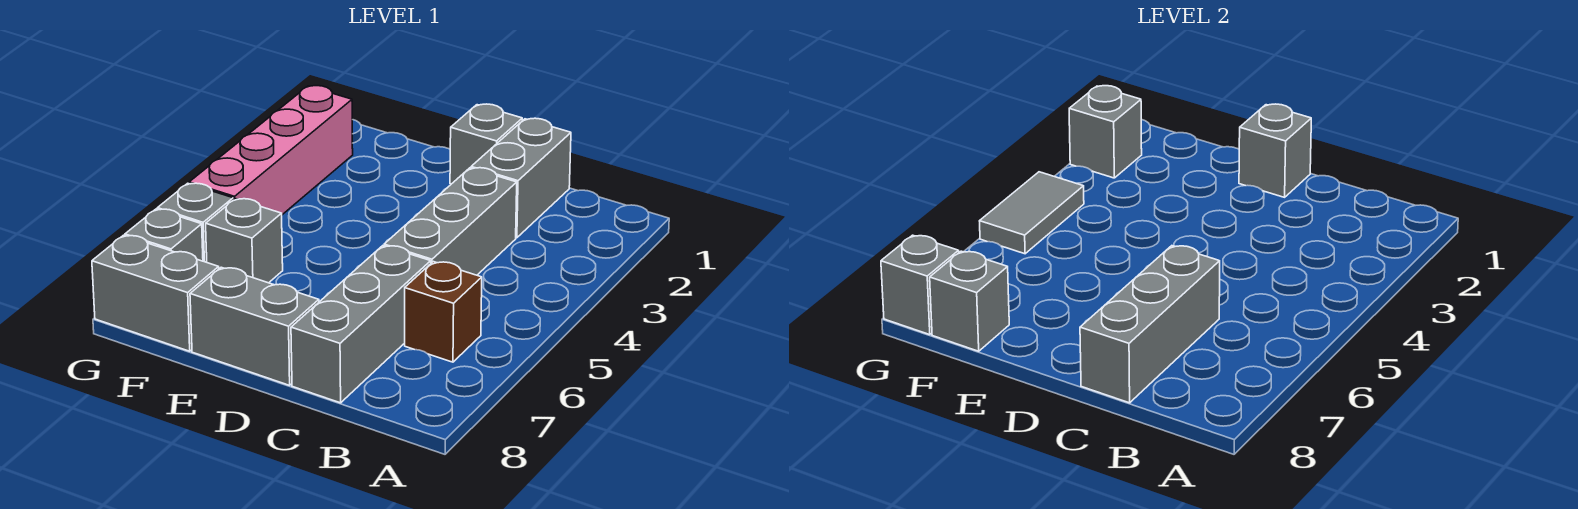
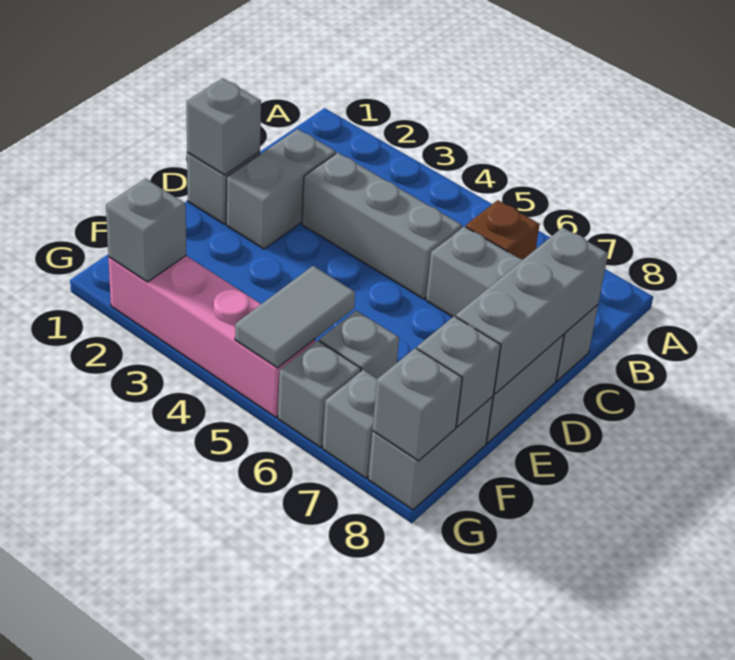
grey brick C1:C2 level 1 -> grey brick C2:D2 level 1
grey brick C6:C8 level 2 -> grey brick C8:E8 level 2
grey tile G4:G5 level 2 -> grey tile F5:G5 level 2

